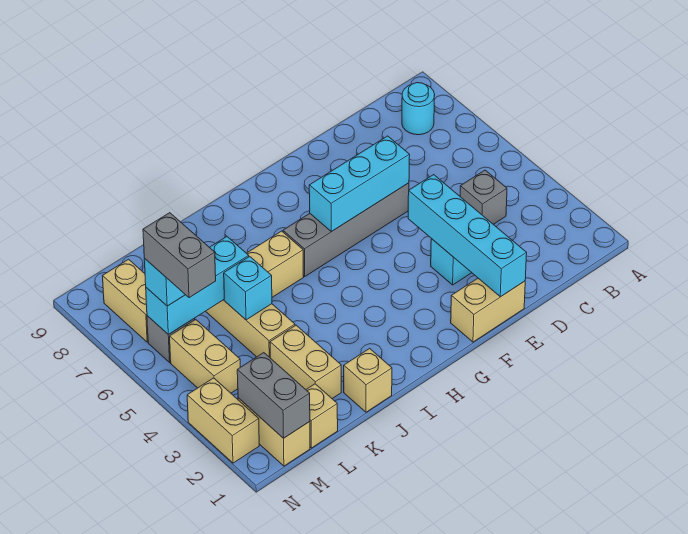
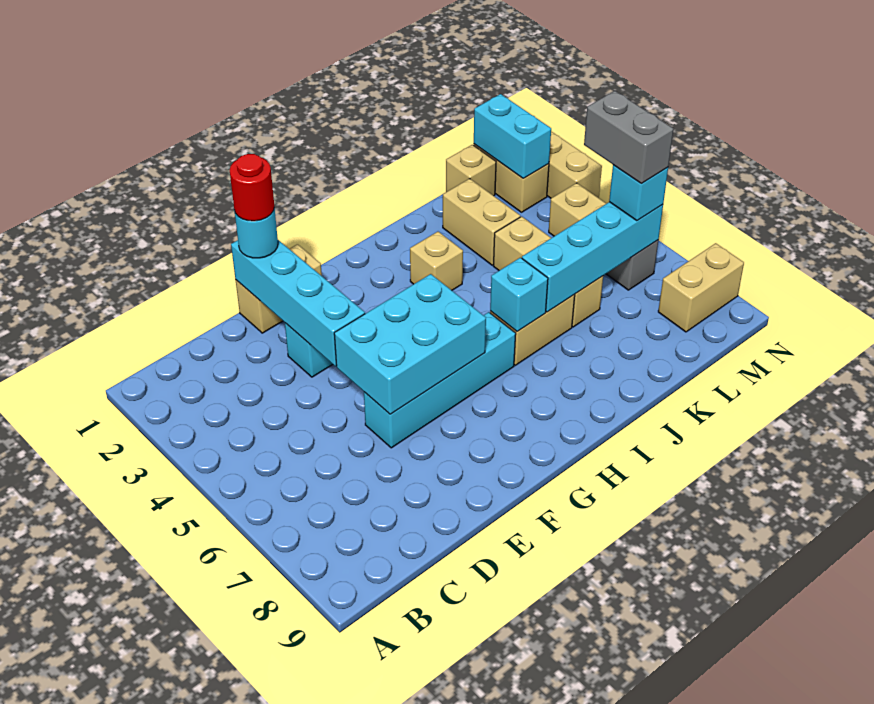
cyan round brick B8 level 1 -> cyan round brick E1 level 3
grey brick C4 level 1 -> none
none -> red round brick E1 level 4
grey brick E6:H6 level 1 -> cyan brick E6:H6 level 1
cyan brick E6:G6 level 2 -> cyan brick E5:G6 level 2
tan brick J1 level 1 -> tan brick I3 level 1
cyan brick K5 level 2 -> cyan brick I6 level 2
cyan brick K6:M6 level 2 -> cyan brick J6:M6 level 2
grey brick M1:M2 level 2 -> cyan brick M1:M2 level 2
tan brick M7:M8 level 1 -> tan brick M8:N8 level 1

